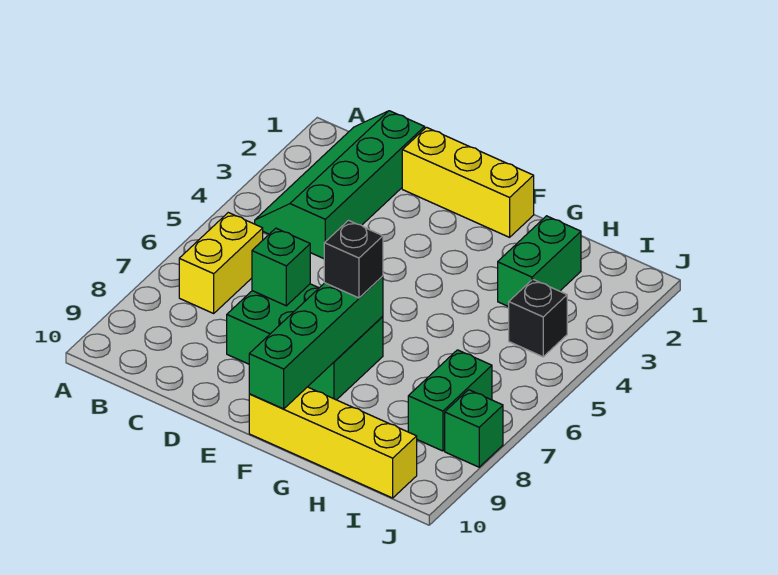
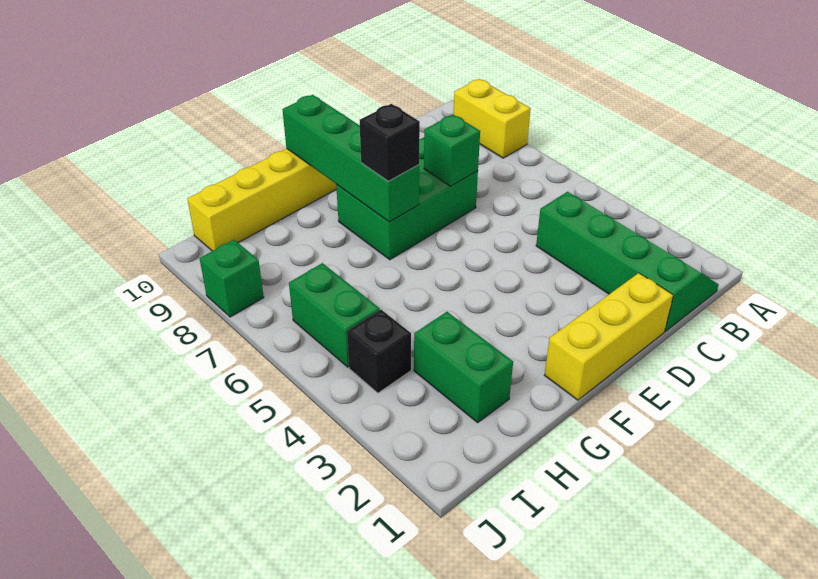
yellow brick B6:B7 level 1 -> yellow brick A8:A9 level 1
green brick I7:I8 level 1 -> green brick I5:I6 level 1

